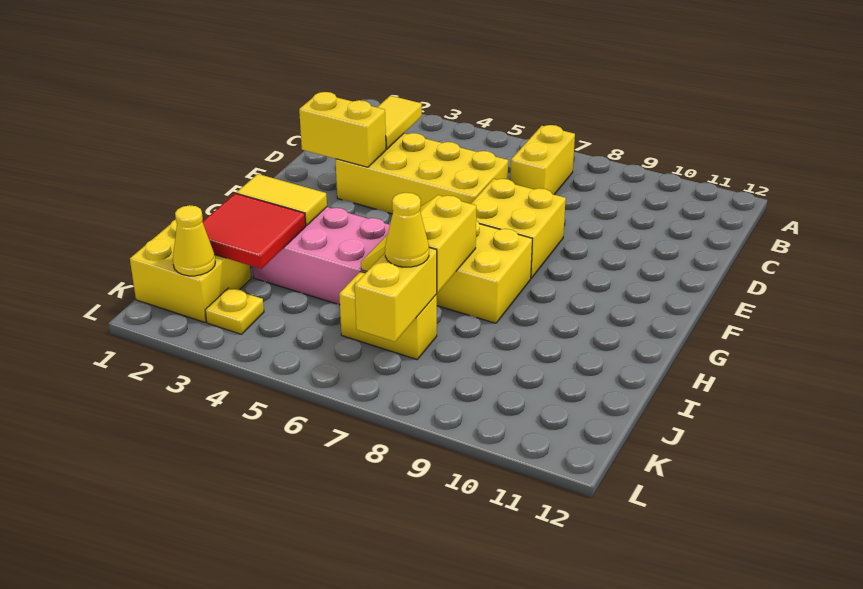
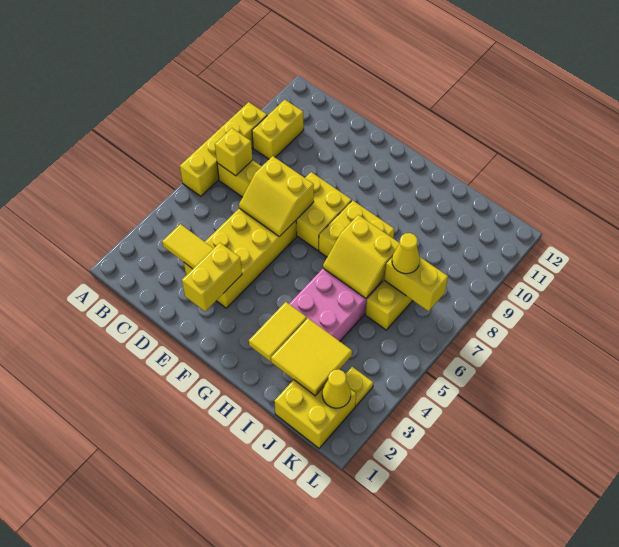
none -> yellow brick A6:A9 level 1
none -> yellow brick B7 level 2
none -> yellow brick B9:B10 level 1
none -> yellow slope D6:E7 level 2 top 7
red tile I2:J3 level 2 -> yellow tile I2:J3 level 2

